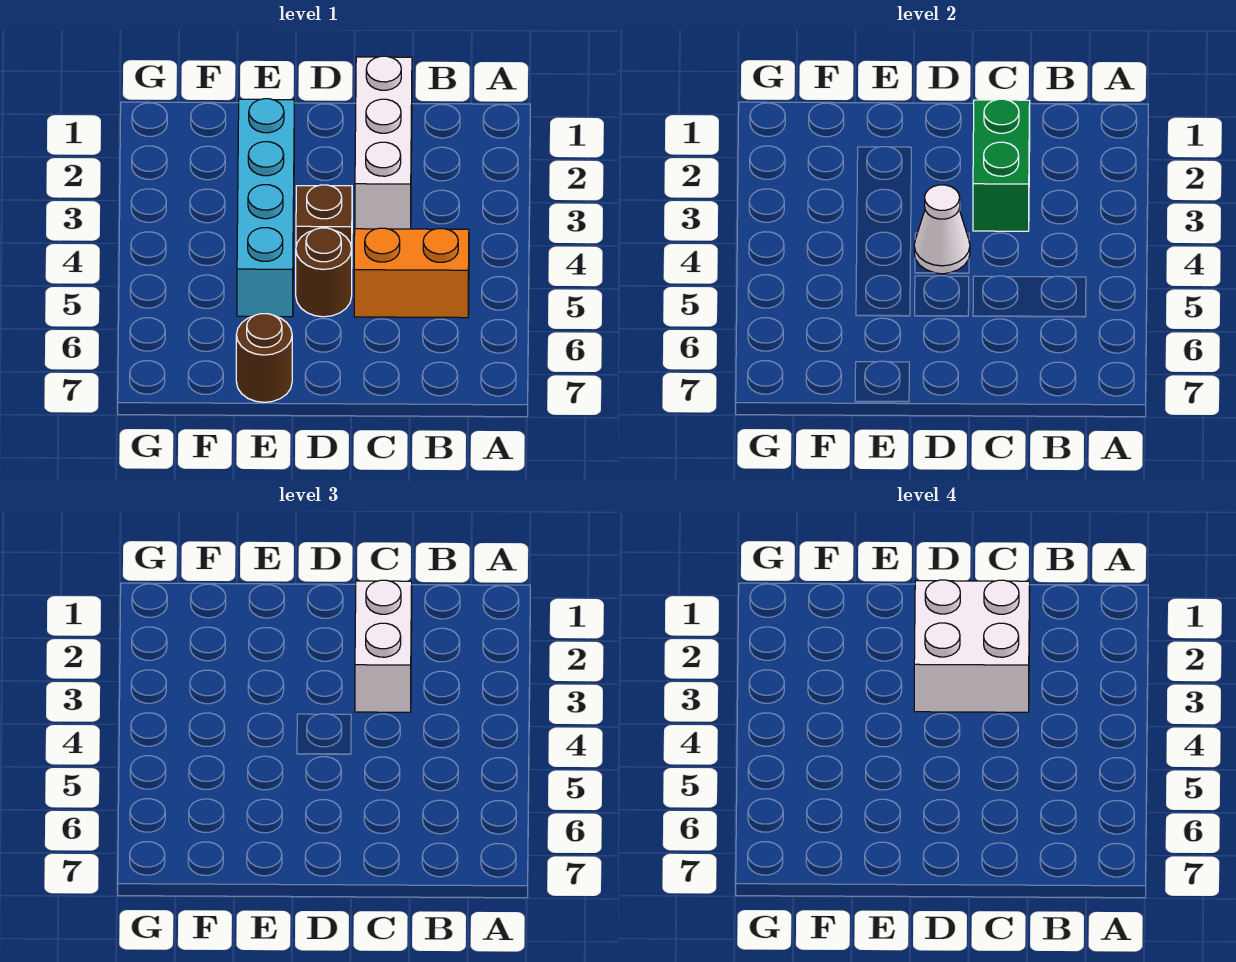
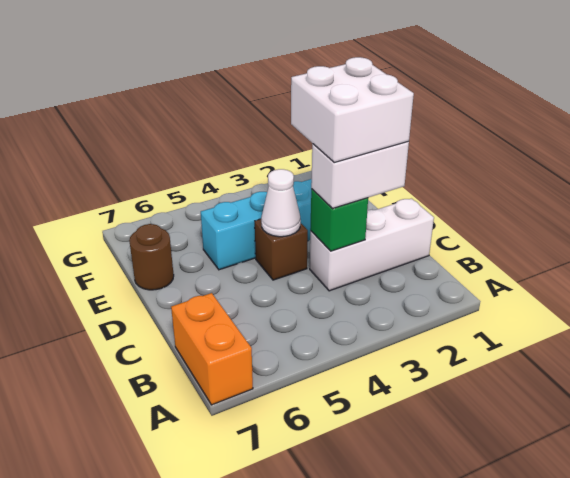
orange brick B5:C5 level 1 -> orange brick A7:B7 level 1
green brick C2:C3 level 2 -> green brick C3 level 2
brown round brick D5 level 1 -> none

